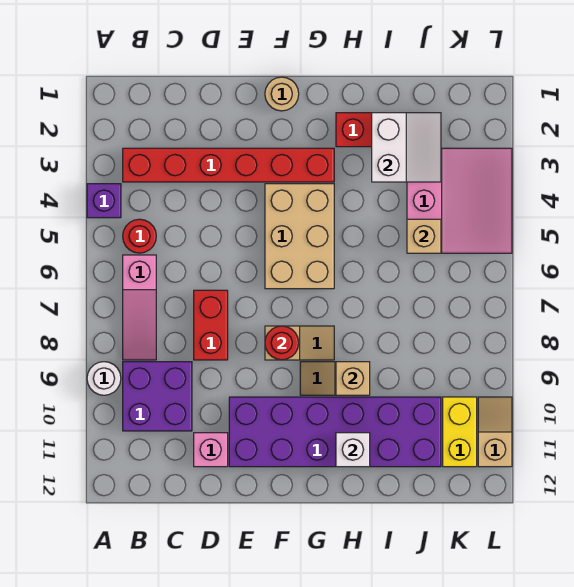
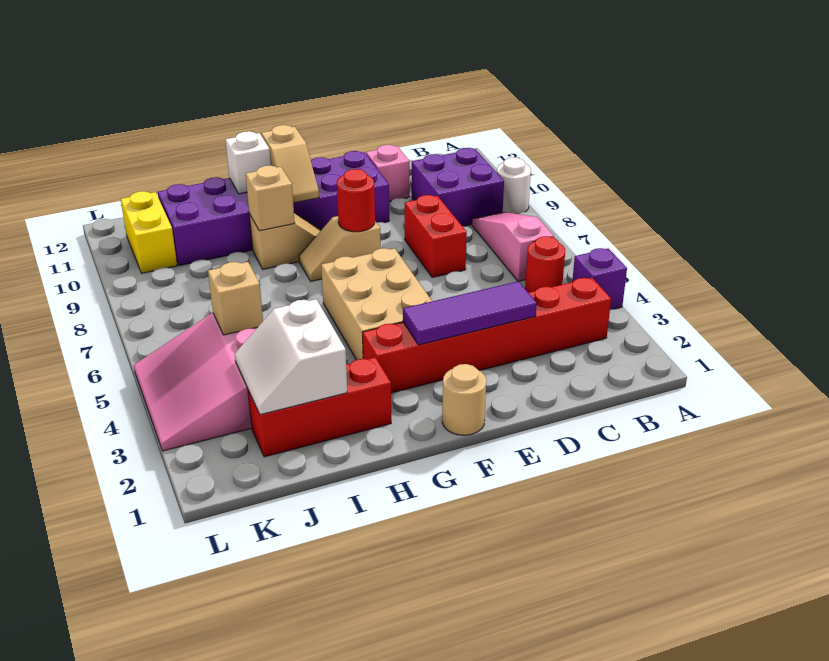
none -> purple tile D3:F3 level 2
tan slope L10:L11 level 1 top 11 -> tan slope G10:G11 level 2 top 11

